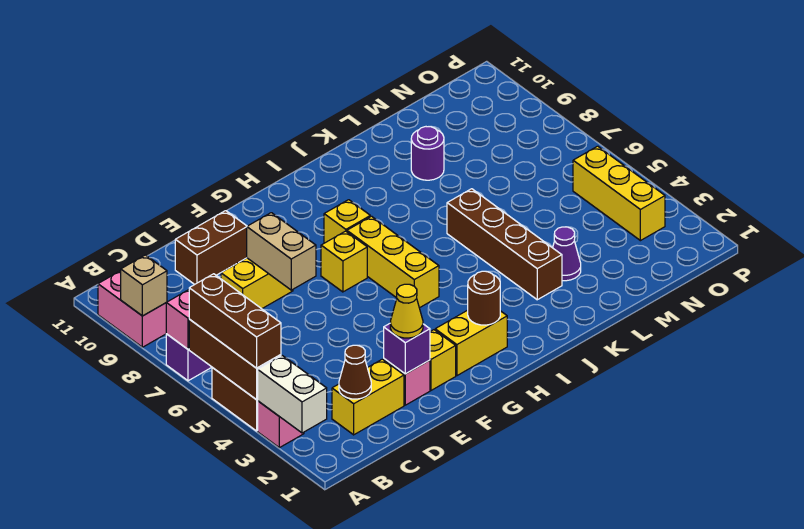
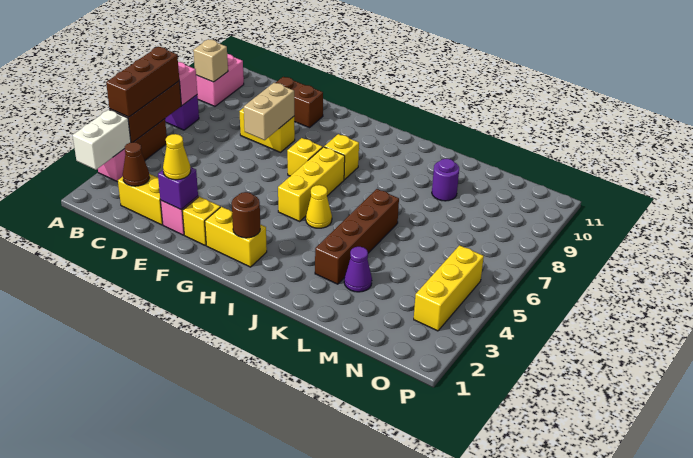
none -> yellow cone I5 level 1

